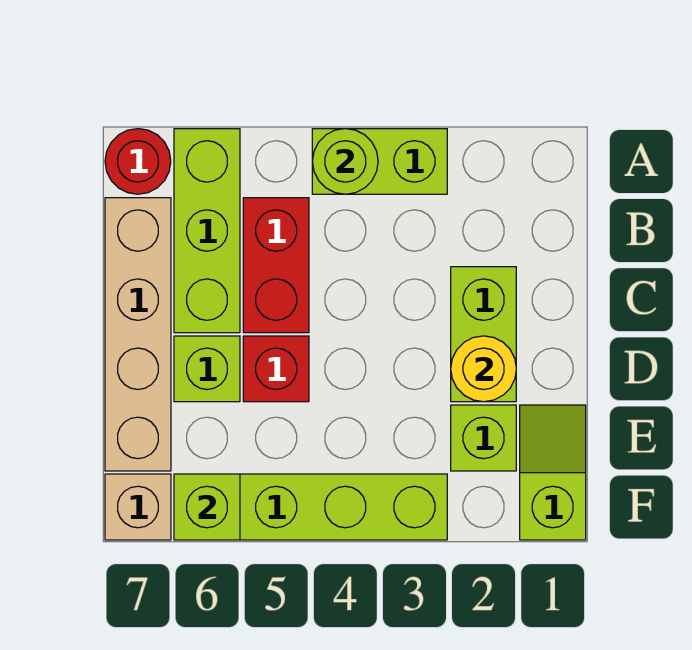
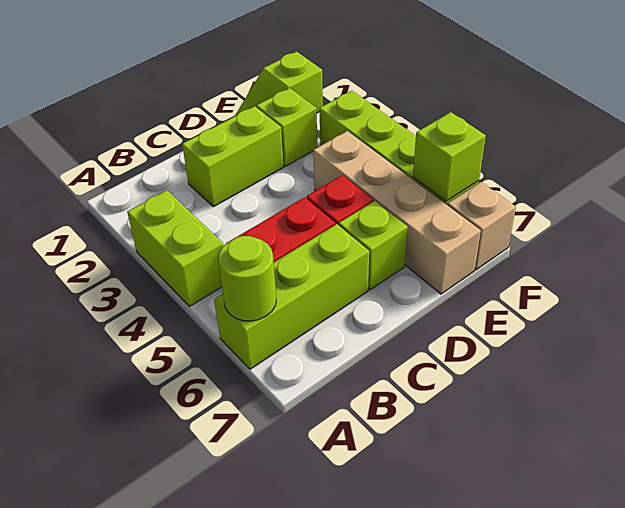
lime round brick A4 level 2 -> lime round brick A6 level 2
red round brick A7 level 1 -> none
tan brick B7:E7 level 1 -> tan brick E4:E7 level 1
yellow round brick D2 level 2 -> none

